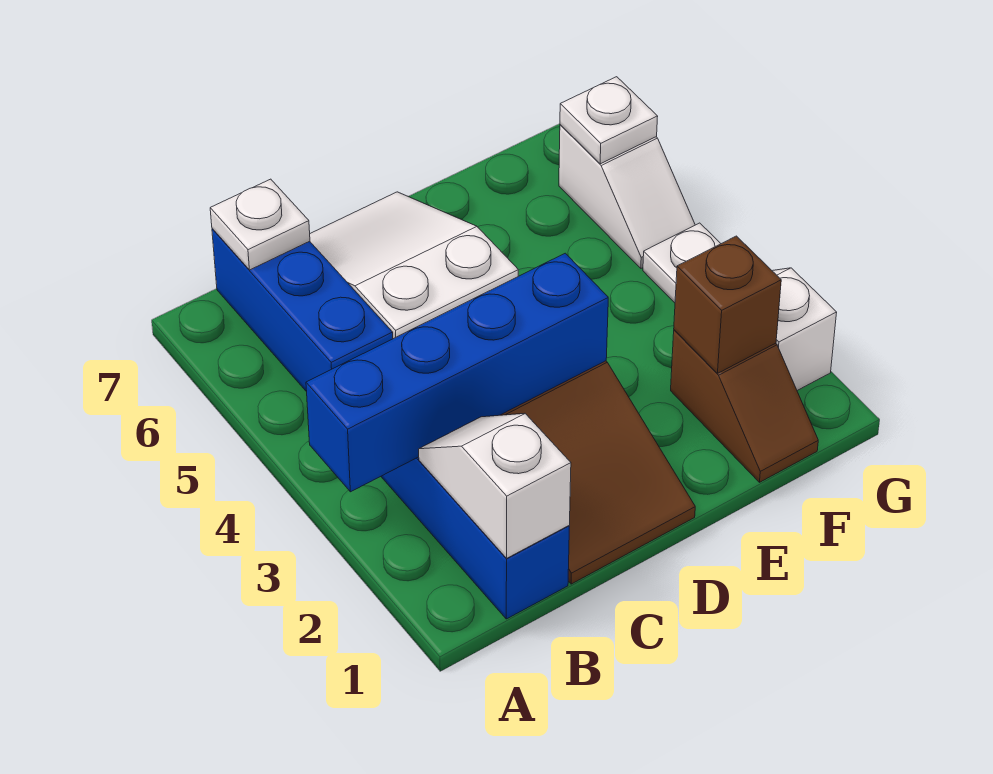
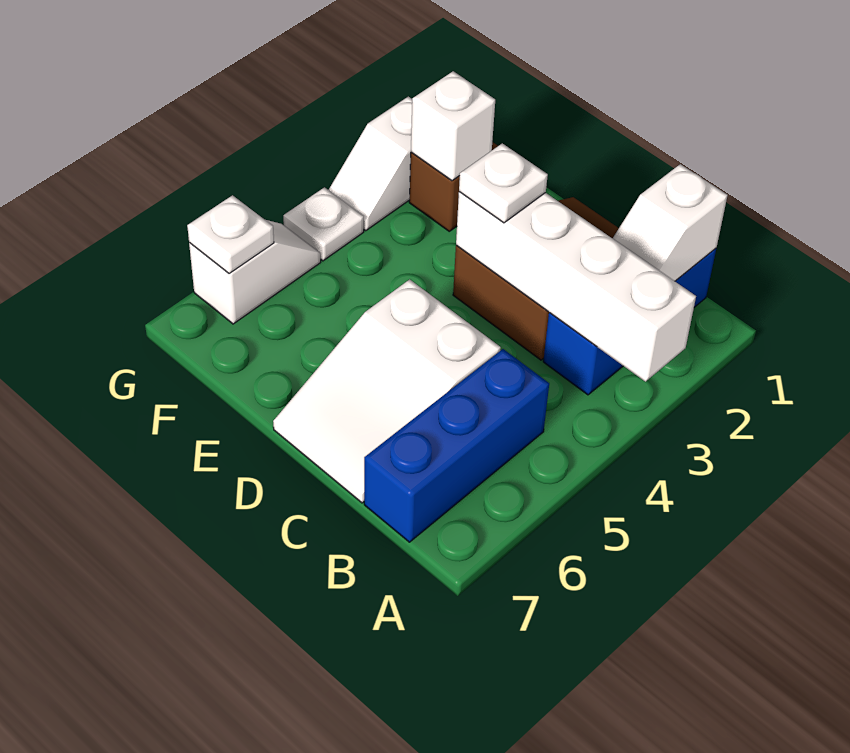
blue brick A3:D3 level 2 -> white brick A3:D3 level 2
white plate B7 level 2 -> white plate D3 level 3
brown brick F2 level 2 -> white brick F2 level 2

